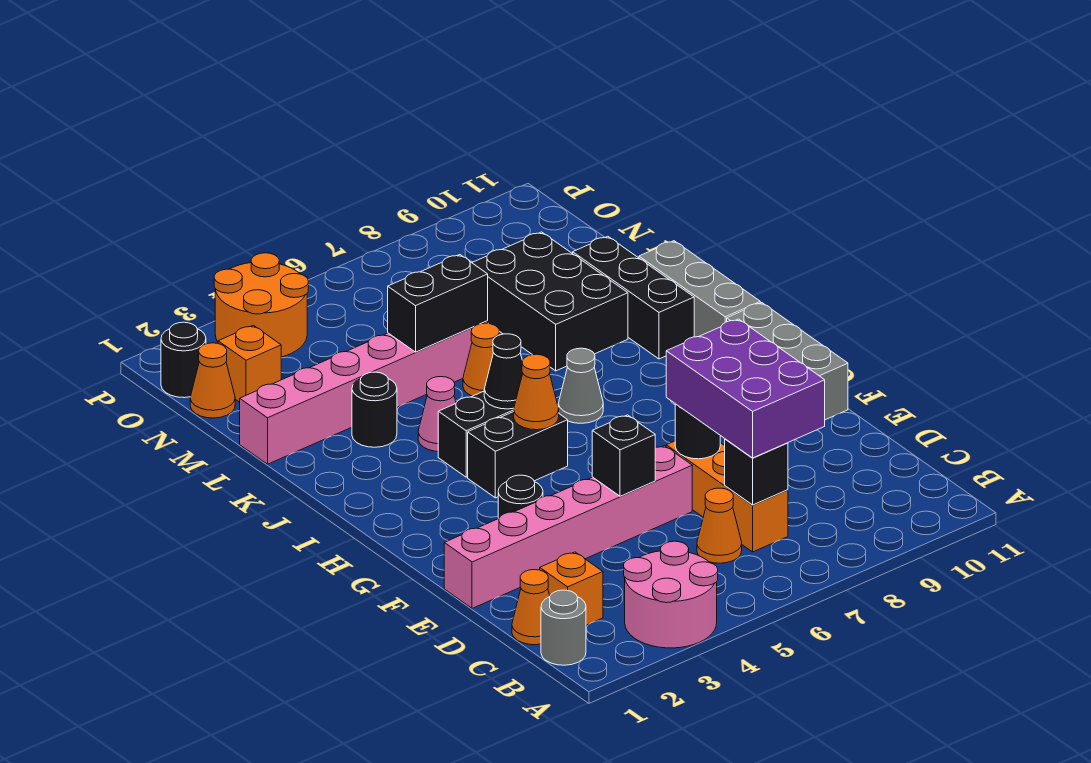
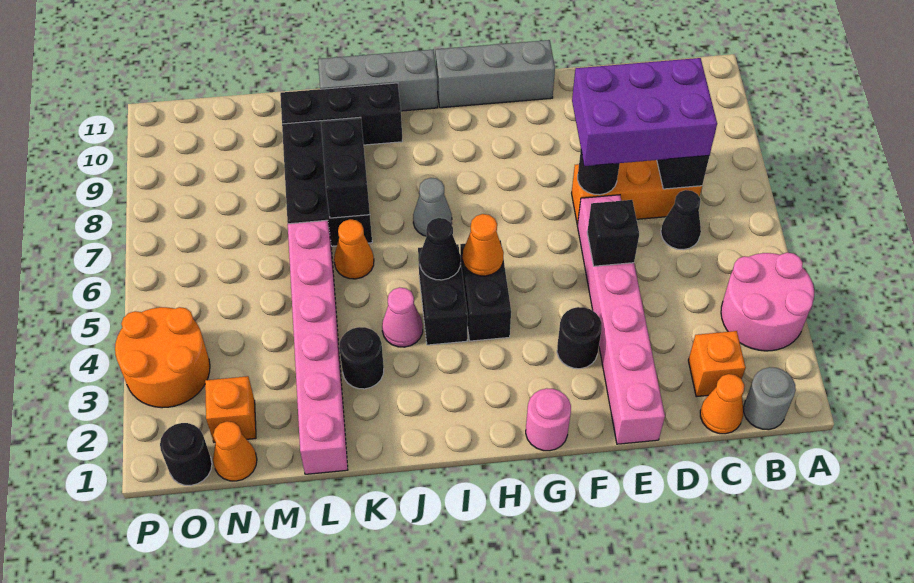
orange cone C6 level 1 -> black cone C6 level 1
none -> pink round brick G1 level 1
black brick K8:M9 level 1 -> black brick K7:L9 level 1
black brick L5:L6 level 2 -> black brick K7:K8 level 2

